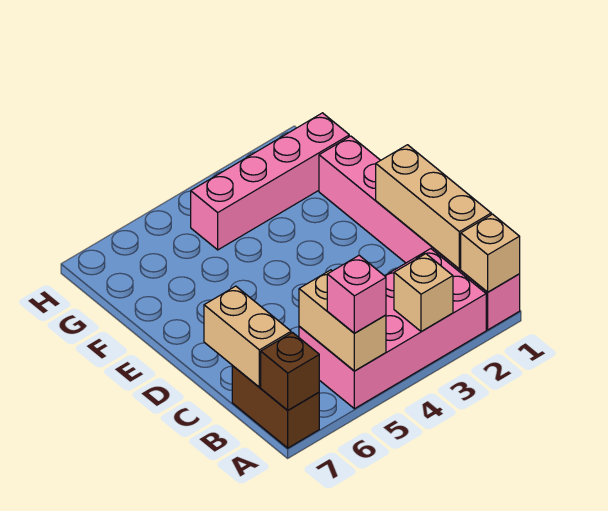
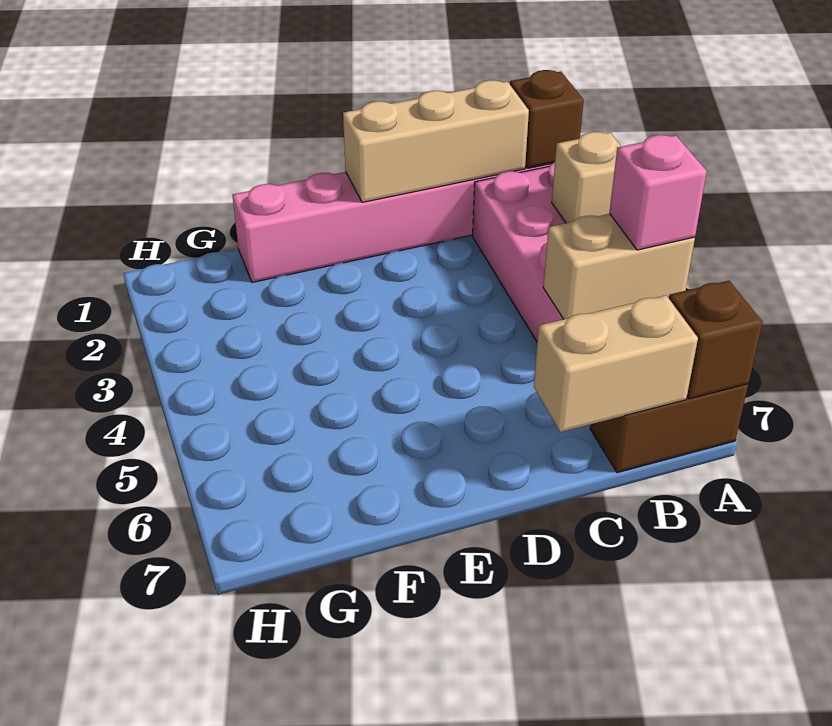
tan brick A1 level 2 -> brown brick A1 level 2
pink brick G1:G4 level 1 -> none

